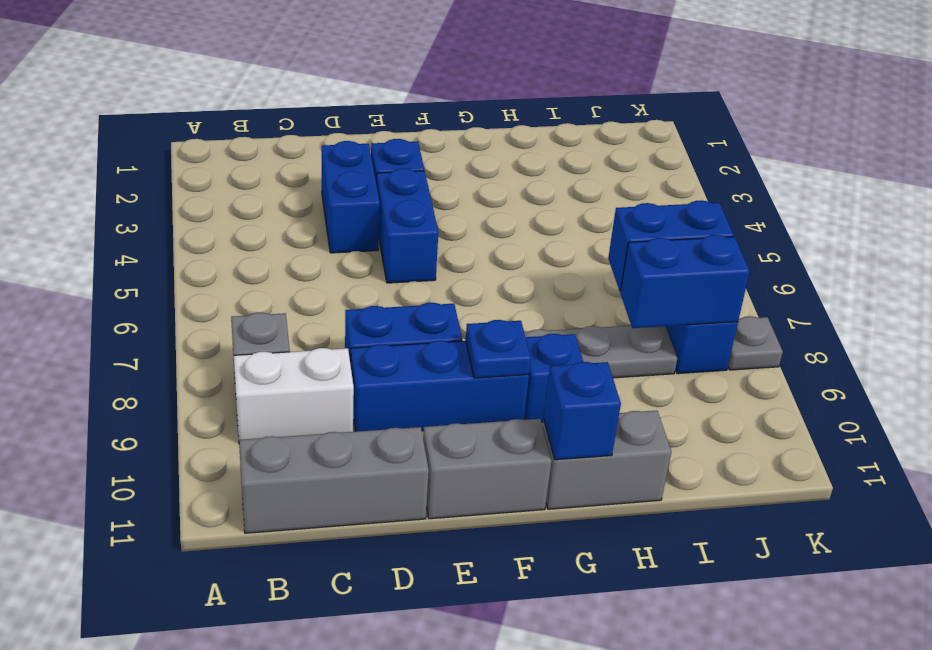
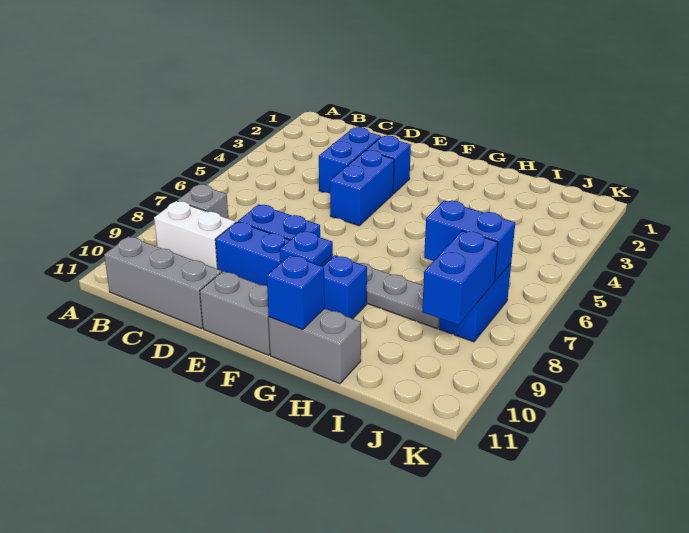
blue brick I8:J8 level 2 -> blue brick J8:J9 level 2
grey plate K8 level 1 -> none

